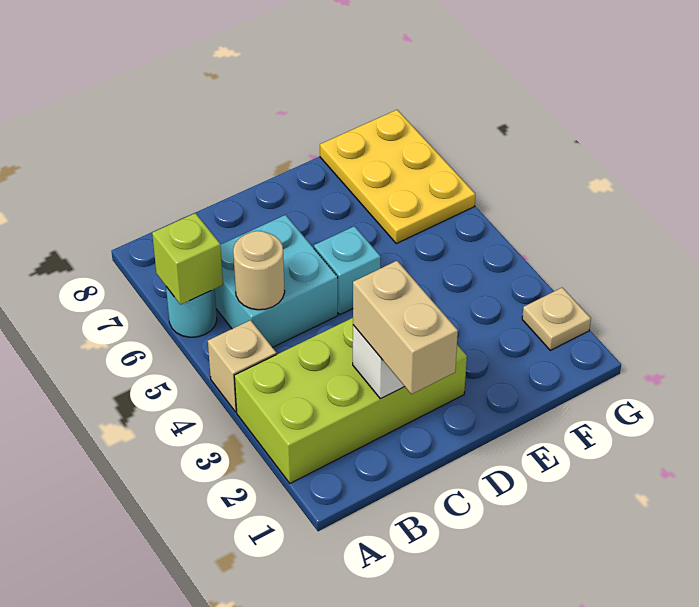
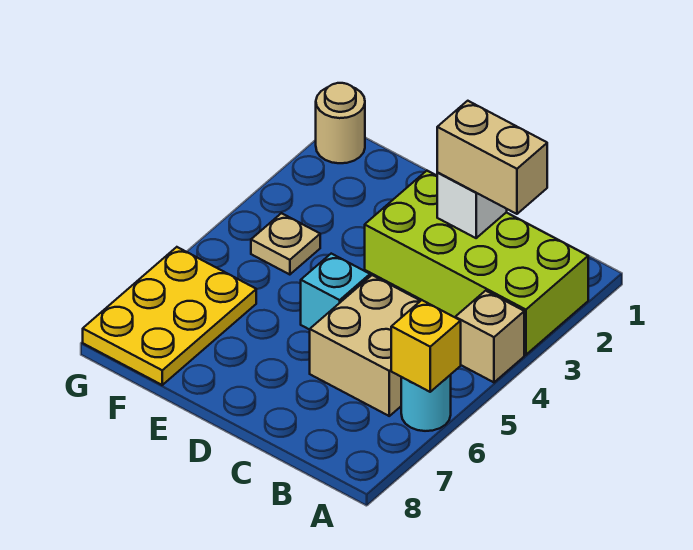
lime brick A6 level 2 -> yellow brick A6 level 2
cyan brick B5:C6 level 1 -> tan brick B5:C6 level 1
tan round brick B5 level 2 -> tan round brick G1 level 1
tan brick C1:C2 level 3 -> tan brick B2:C2 level 3
tan plate G2 level 1 -> tan plate F4 level 1

